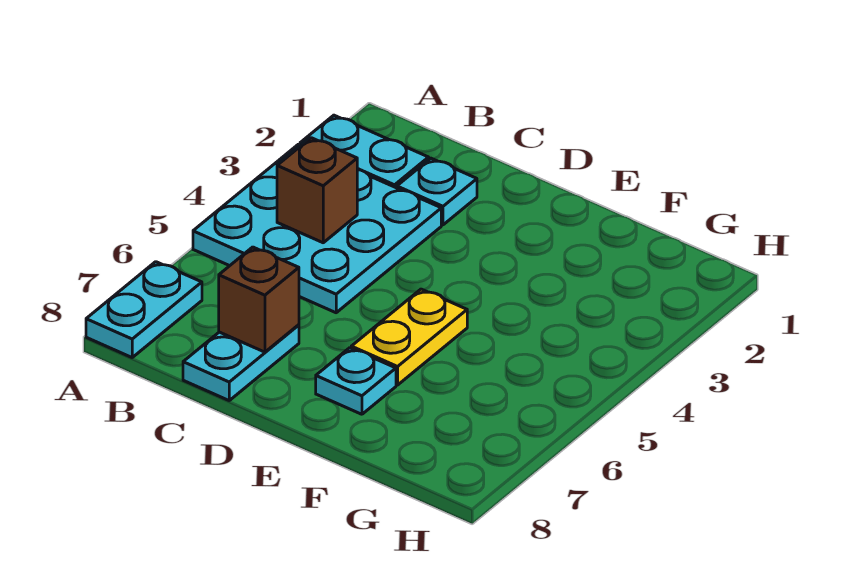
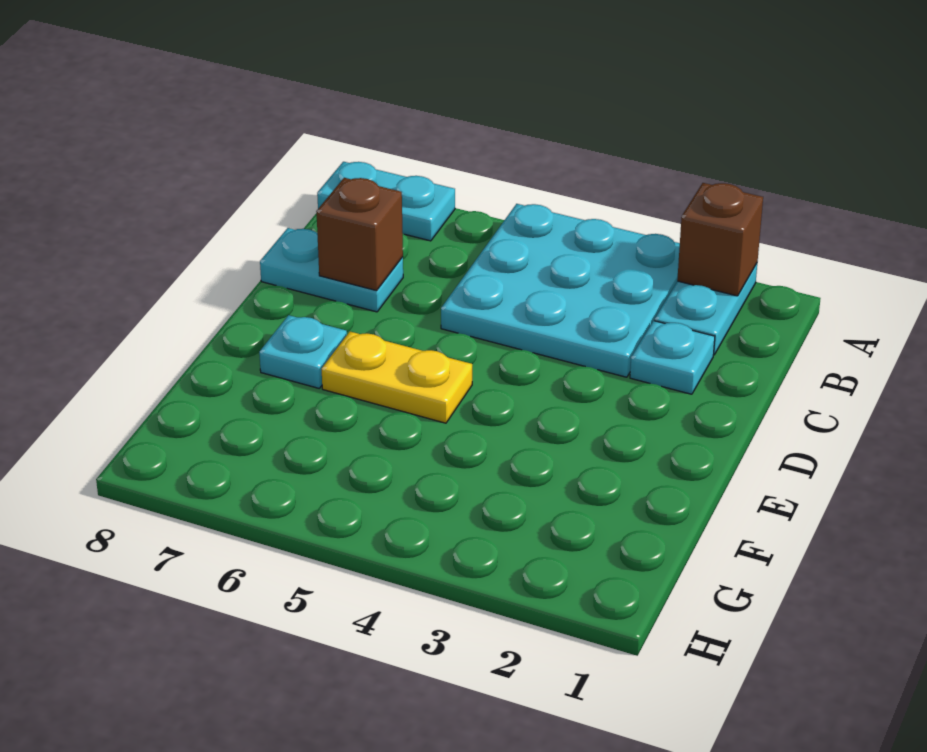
brown brick B4 level 2 -> brown brick A2 level 2

